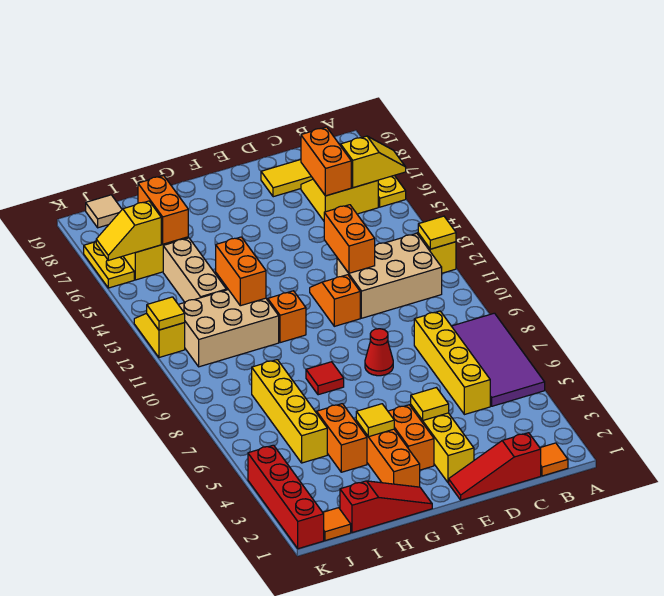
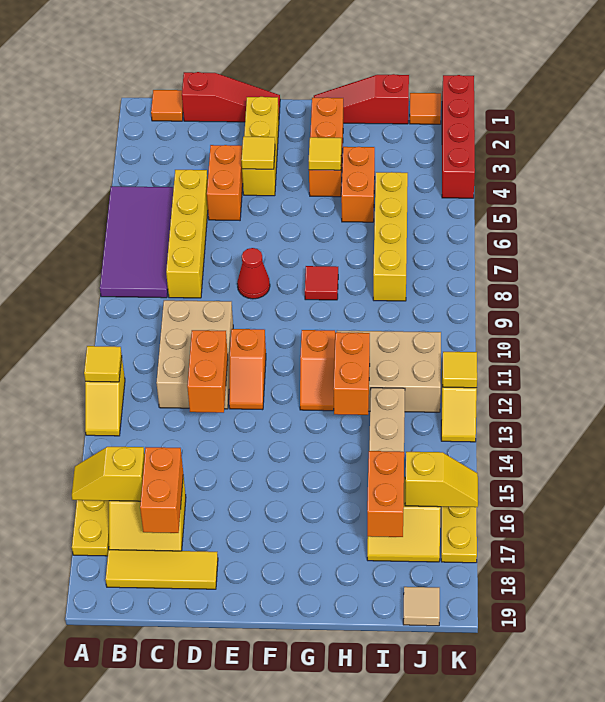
tan brick B11:D12 level 1 -> tan brick C10:D12 level 1
orange brick F3:F4 level 1 -> orange brick D4:D5 level 1

